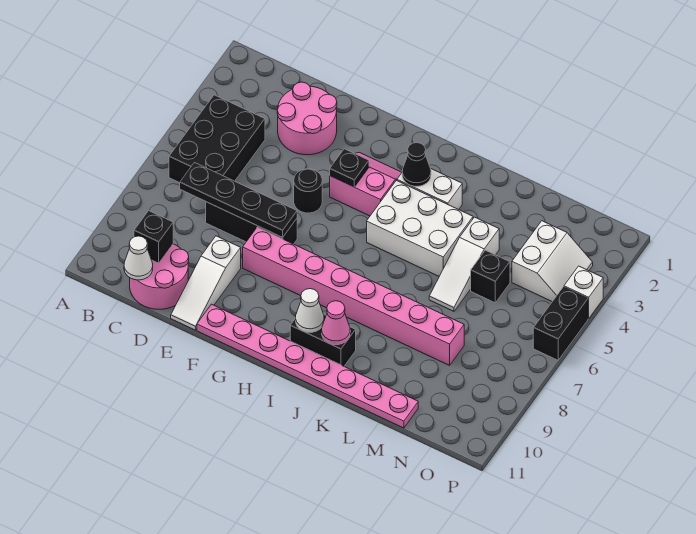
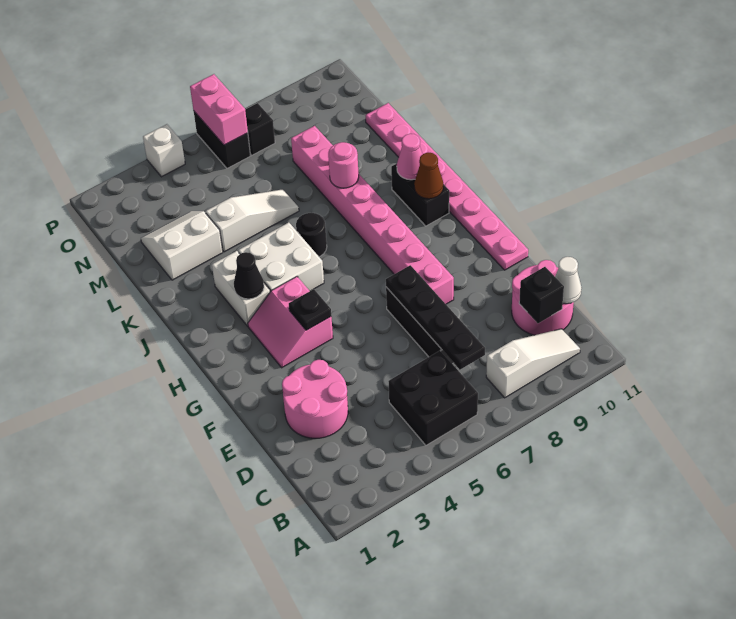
black brick B4:C6 level 1 -> black brick B5:C6 level 1
white slope E9:E11 level 1 top 9 -> white slope B8:B10 level 1 top 8
black round brick F5 level 1 -> black round brick J6 level 1
white brick I4:K5 level 1 -> white brick I4:J5 level 1
white cone I10 level 2 -> brown cone I10 level 2
none -> pink round brick K8 level 2
black brick M5 level 1 -> black brick O7 level 1
white slope N3:O4 level 1 top N -> white slope L2:M3 level 1 top L
none -> pink brick O6:P6 level 2
black brick P5:P6 level 1 -> black brick O6:P6 level 1

